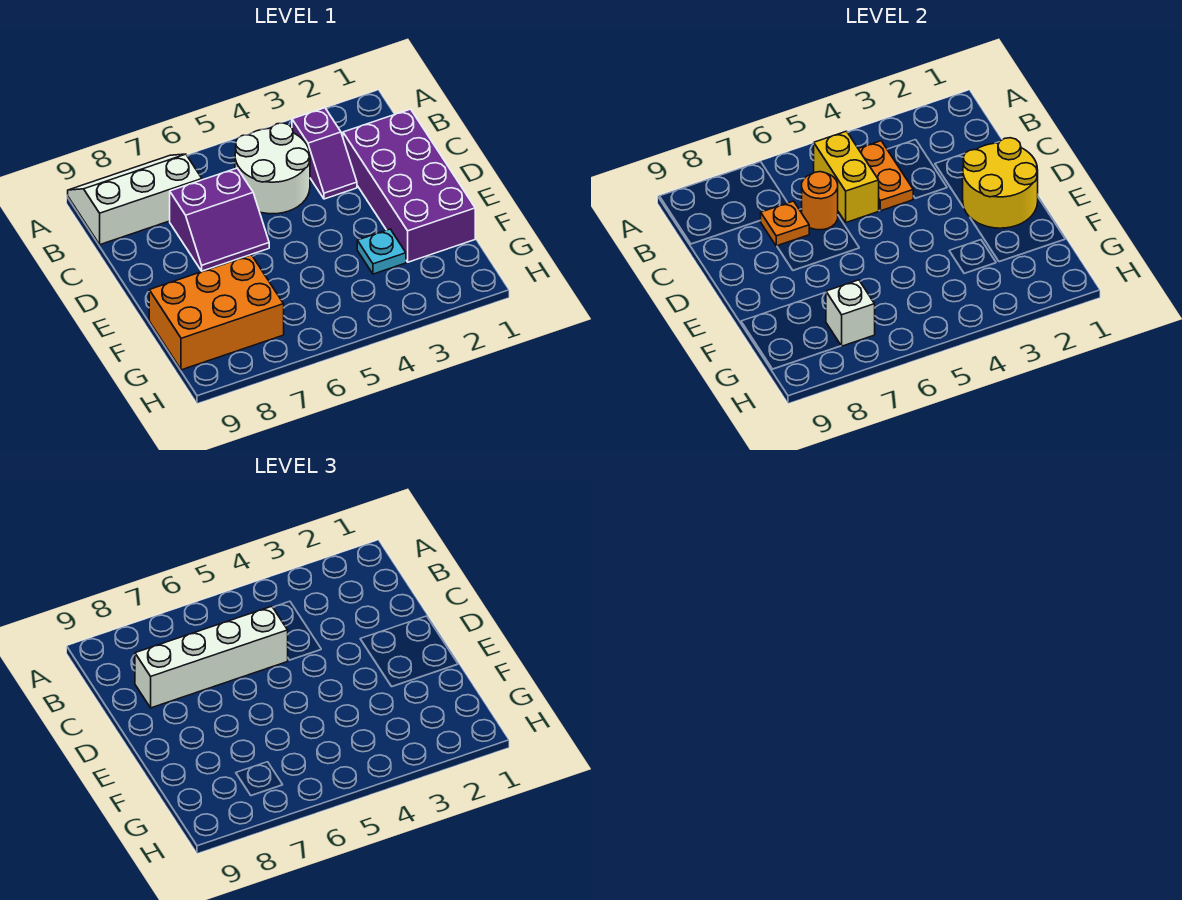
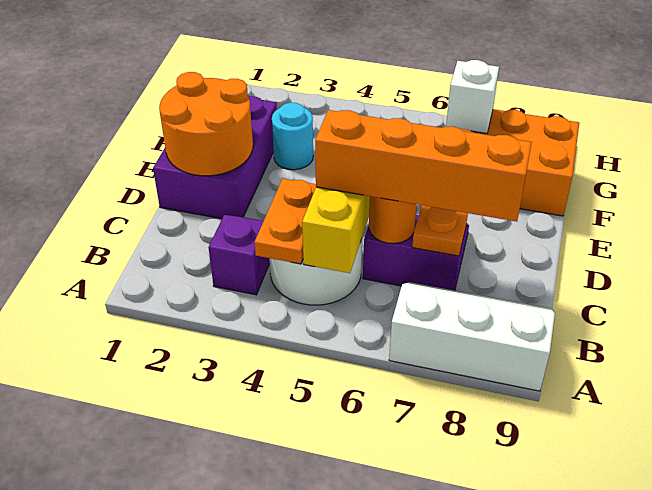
white slope A7:B9 level 1 top B -> white slope A7:B9 level 1 top A
purple brick C1:F2 level 1 -> purple brick D1:F2 level 1
white brick C5:C8 level 3 -> orange brick C5:C8 level 3
yellow round brick D1:E2 level 2 -> orange round brick D1:E2 level 2
cyan plate F3 level 1 -> cyan round brick F3 level 1

